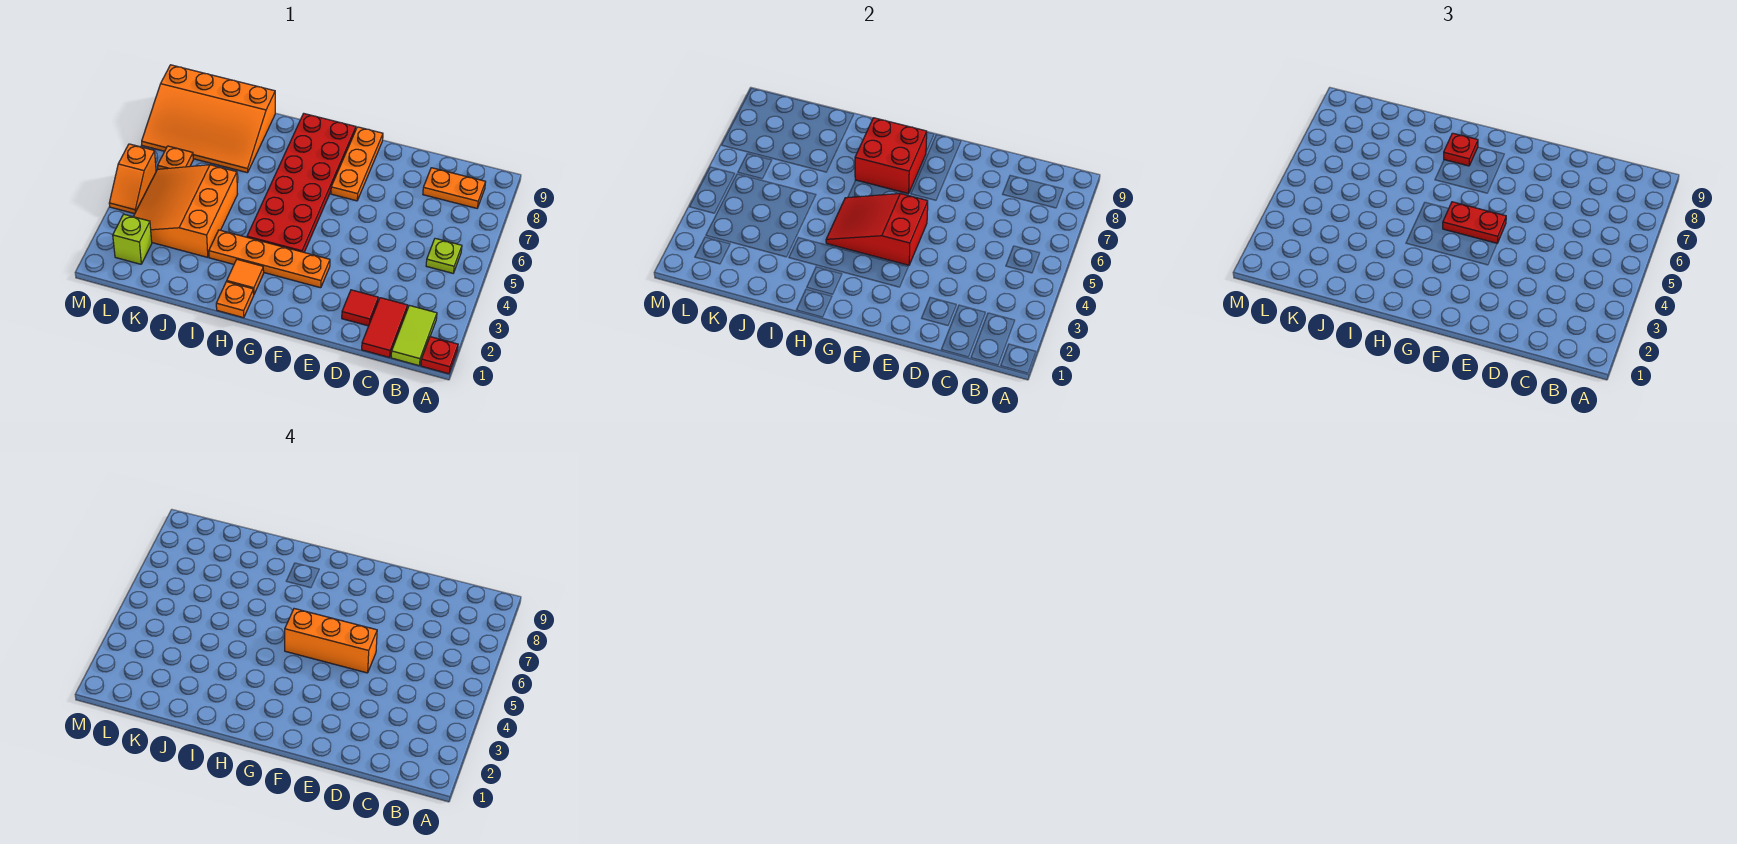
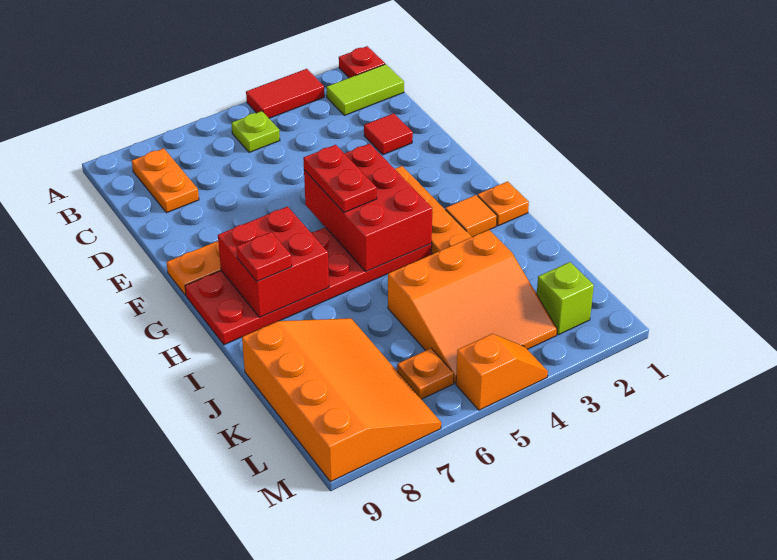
red tile C1:C2 level 1 -> red tile A3:A4 level 1
orange brick E5:G5 level 4 -> none
red slope F4:H5 level 2 top F -> red brick F4:H5 level 2

